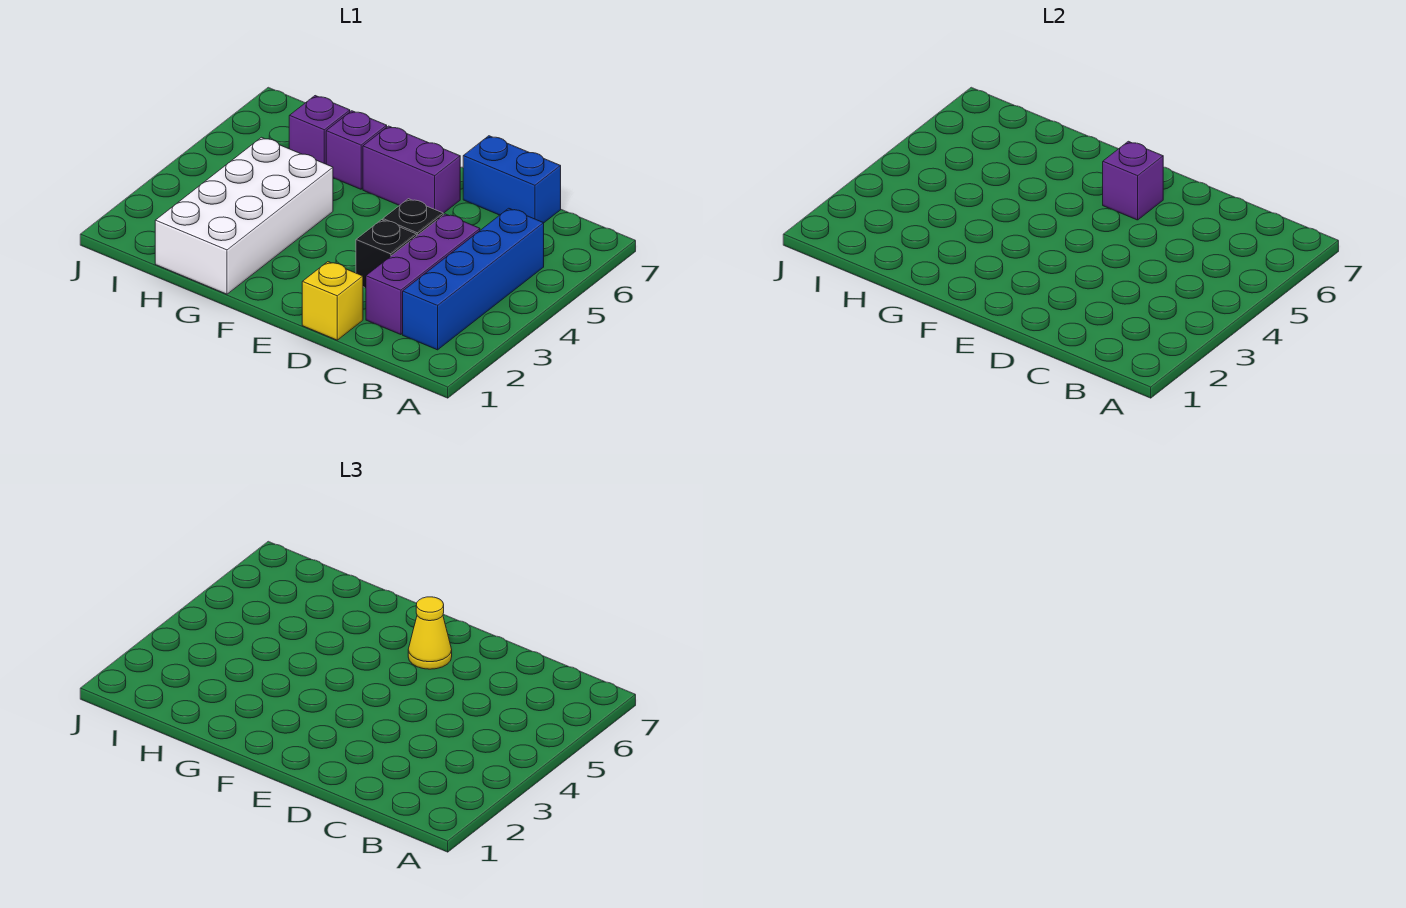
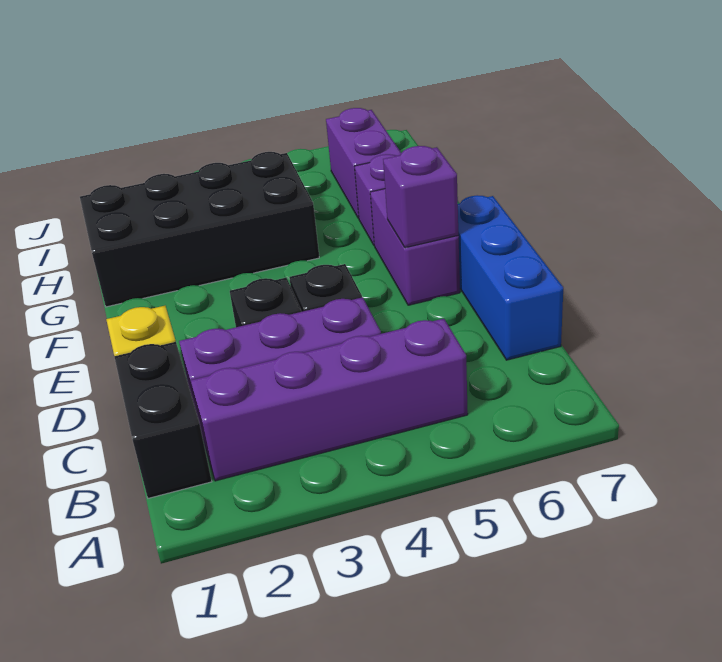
none -> black brick B1:C1 level 1
blue brick B2:B5 level 1 -> purple brick B2:B5 level 1
blue brick C7:D7 level 1 -> blue brick C7:E7 level 1
yellow cone E6 level 3 -> none
white brick G1:H4 level 1 -> black brick G1:H4 level 1
purple brick H6 level 1 -> purple brick H6:I6 level 1

